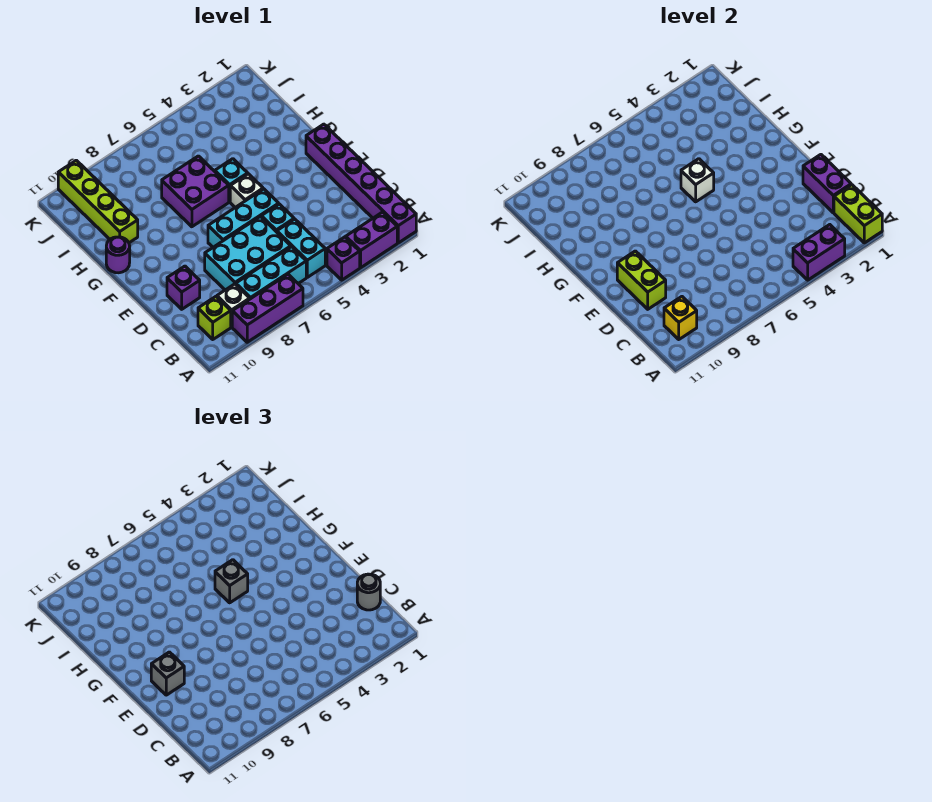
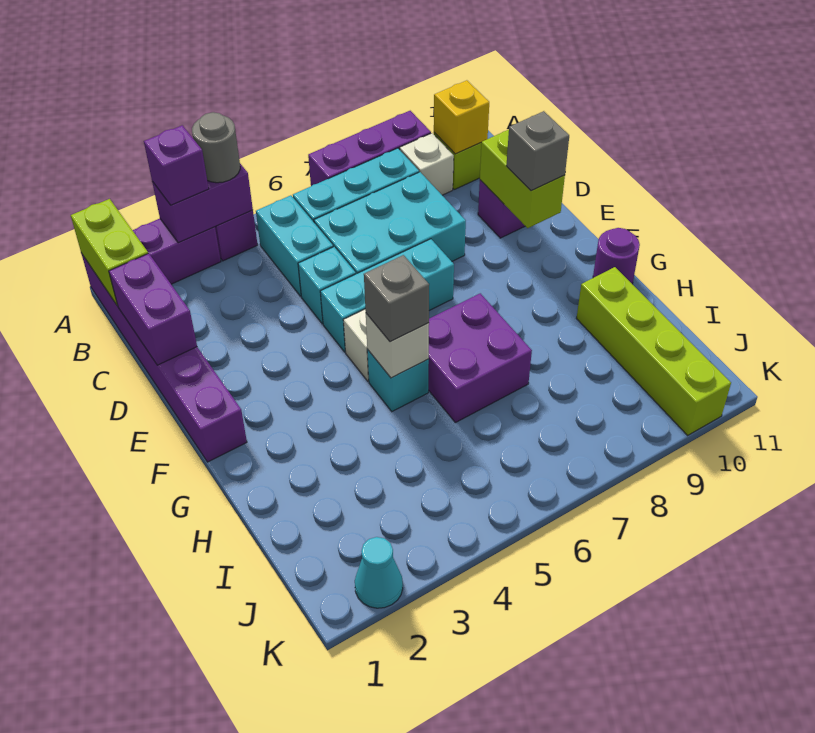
none -> purple brick A3 level 3
grey round brick C1 level 3 -> grey round brick A4 level 3
none -> cyan cone K2 level 1

